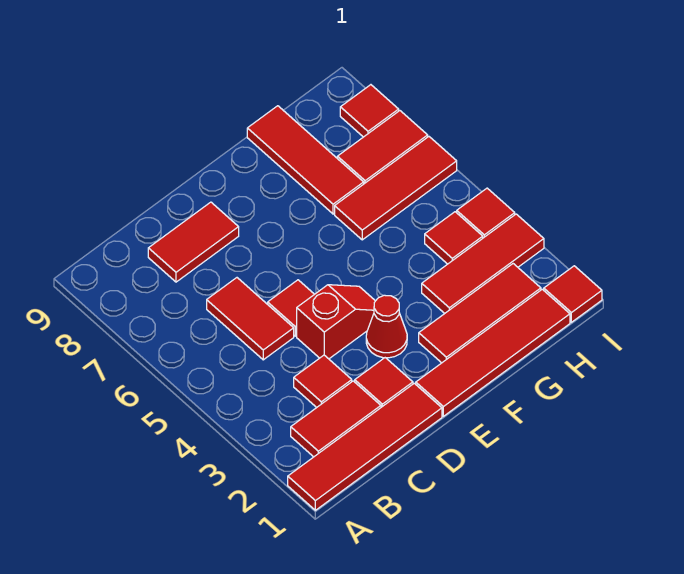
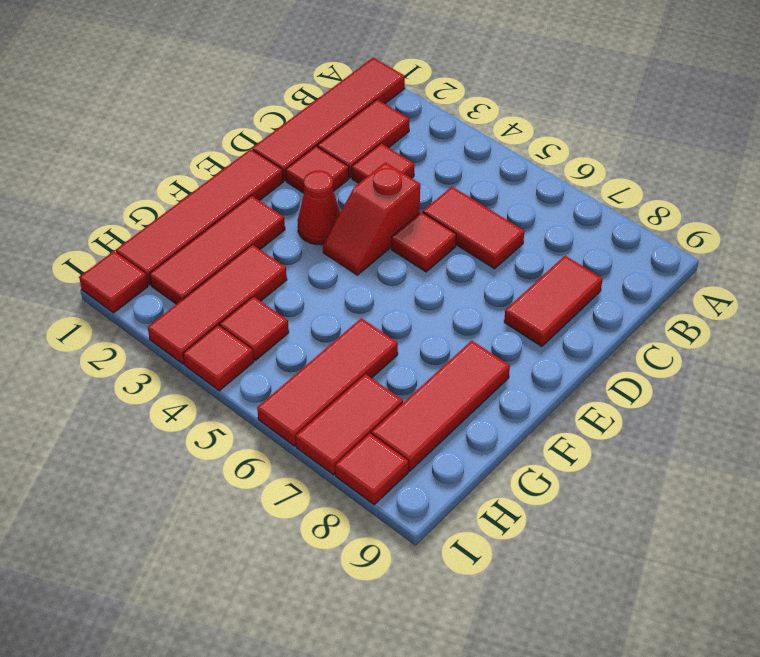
red tile G7:G9 level 1 -> red tile F8:H8 level 1

